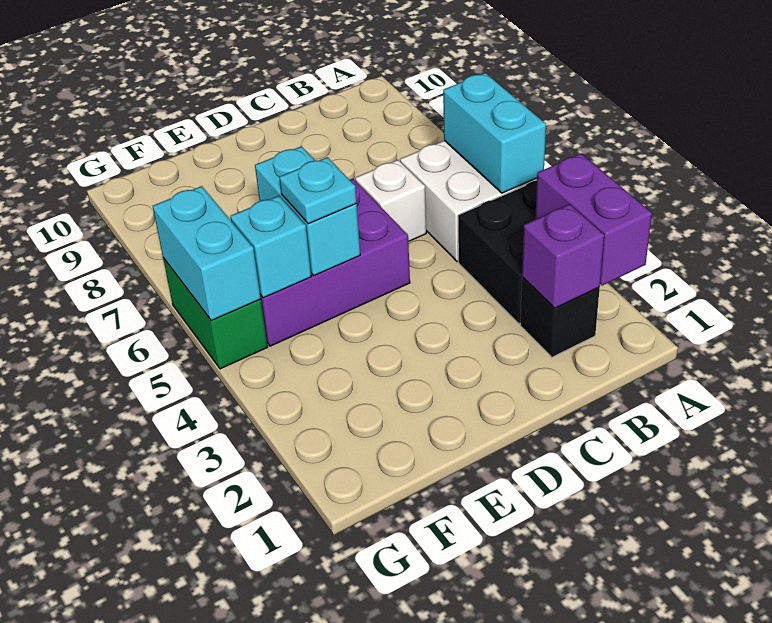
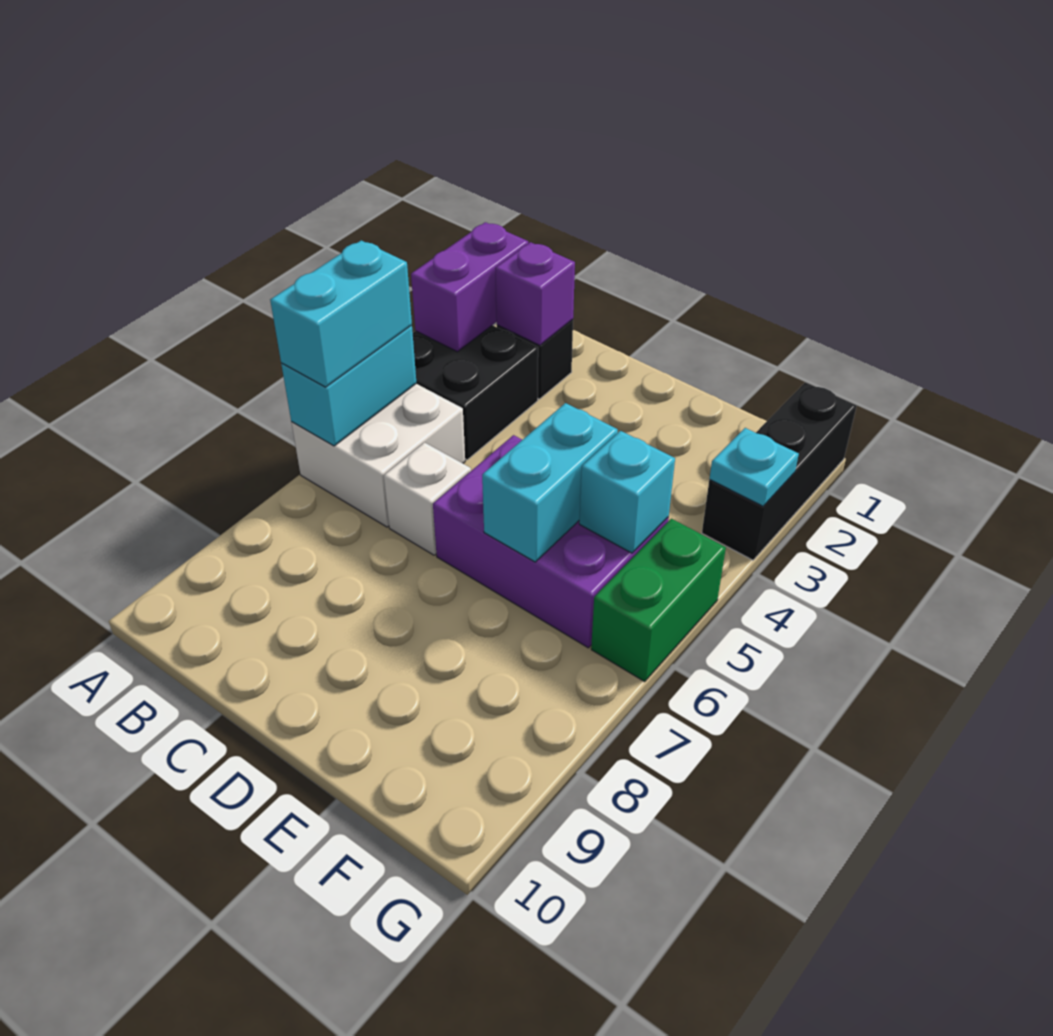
cyan plate E5 level 3 -> cyan plate G3 level 2
none -> black brick G1:G3 level 1
cyan brick G5:G6 level 2 -> cyan brick A5:A6 level 3

